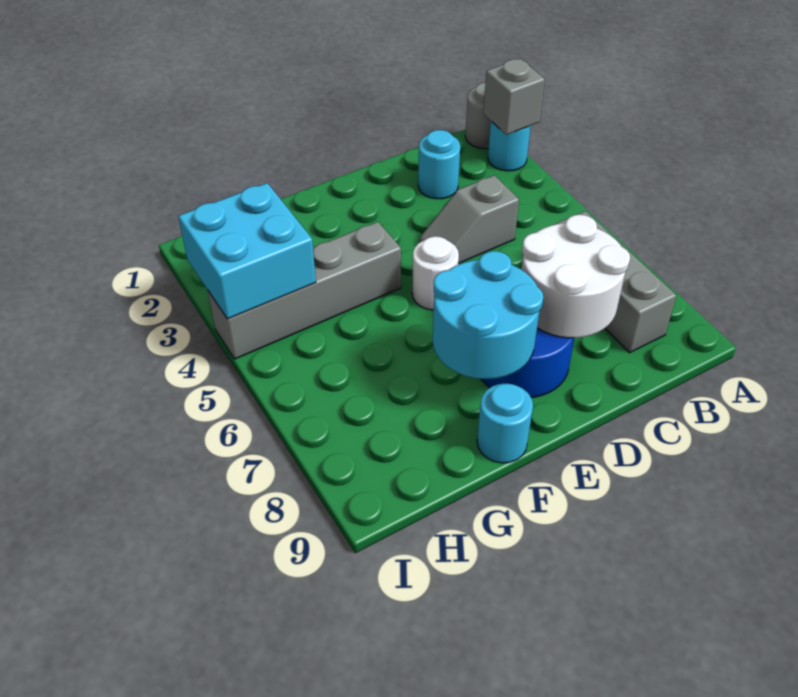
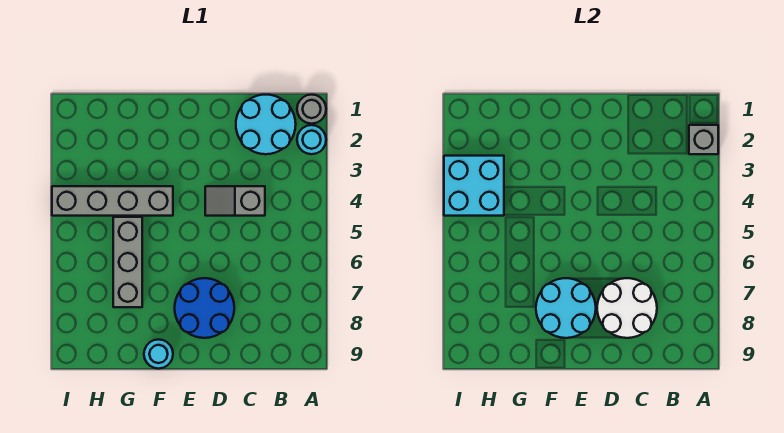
grey brick B6:B8 level 1 -> grey brick G5:G7 level 1
cyan round brick C2 level 1 -> cyan round brick B1:C2 level 1
white round brick E5 level 1 -> none

